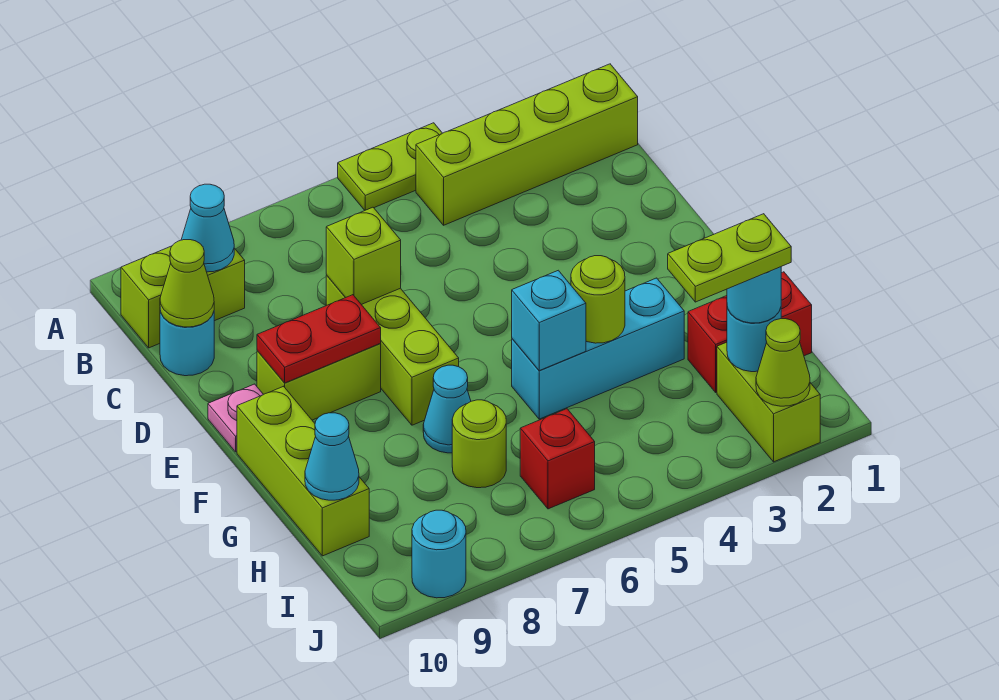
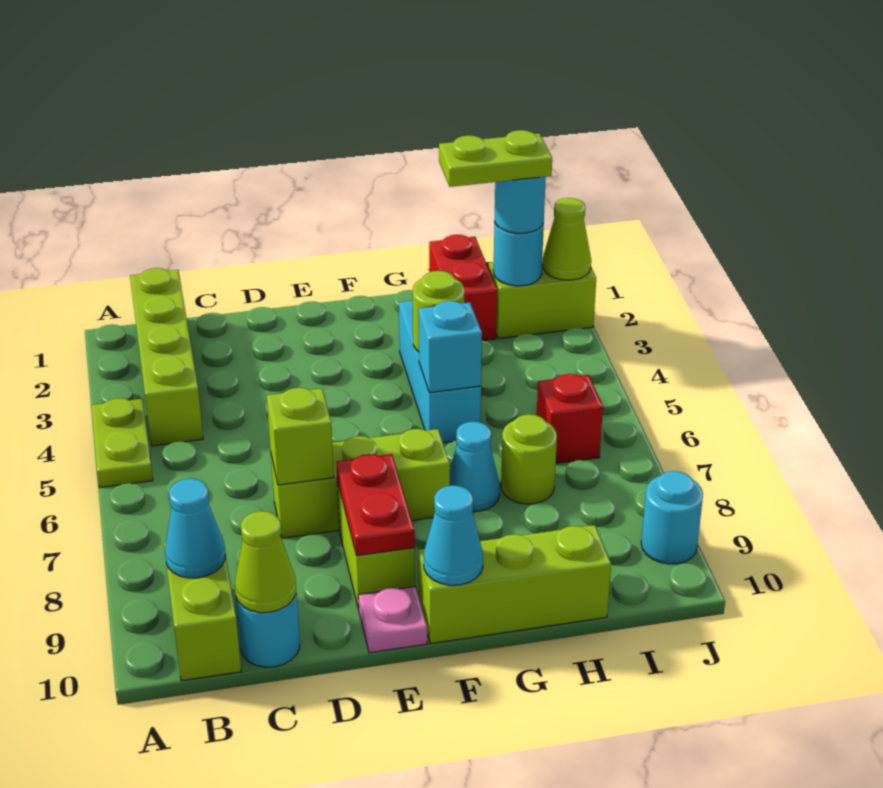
cyan cone H10 level 2 -> cyan cone F10 level 2
lime plate I2:I3 level 4 -> lime plate H2:I2 level 4

